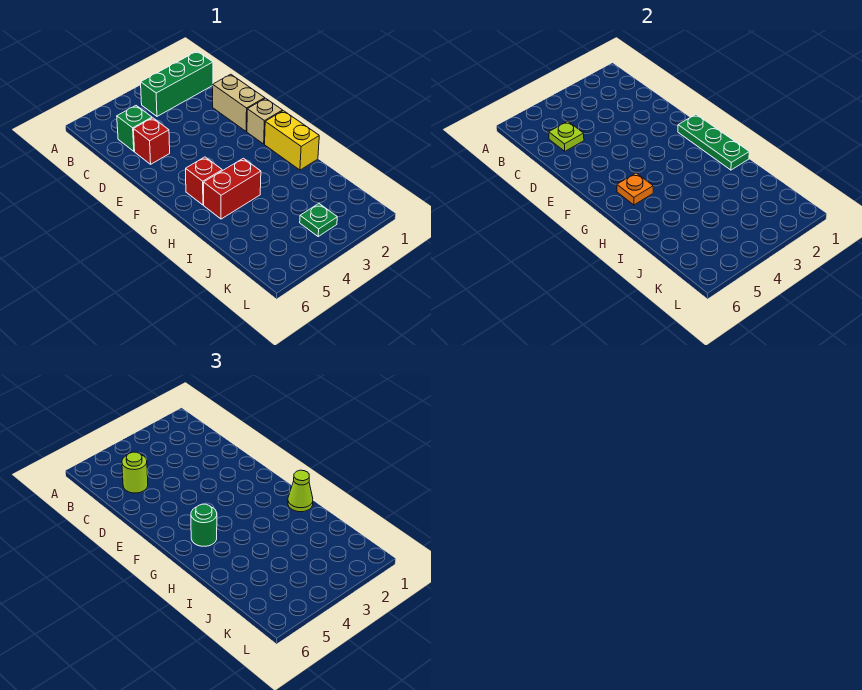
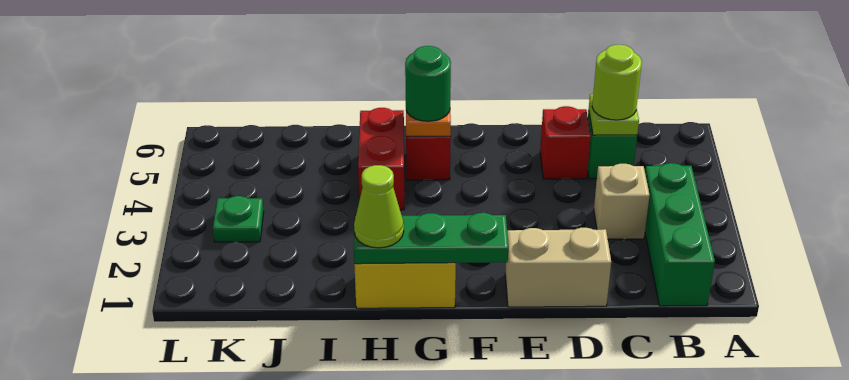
tan brick F1 level 1 -> tan brick C3 level 1

